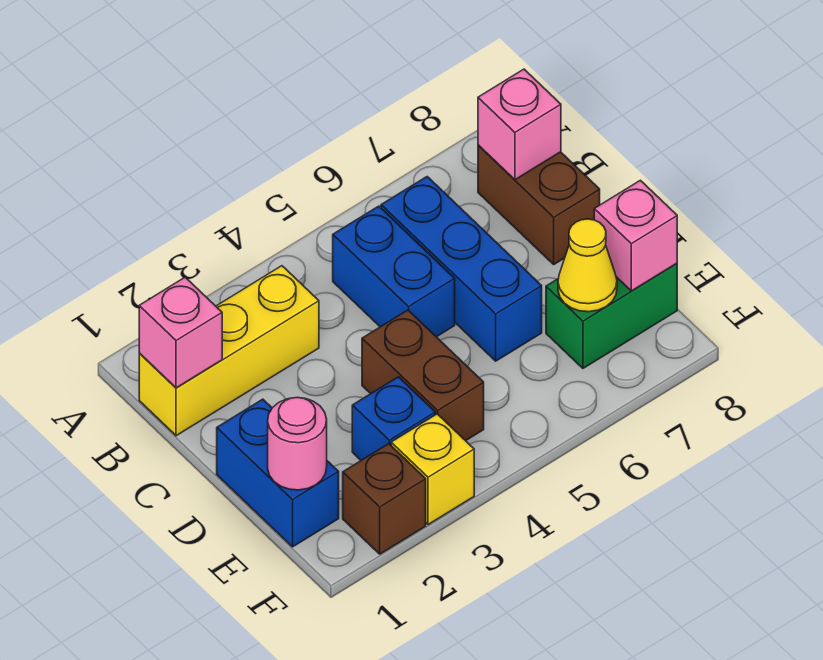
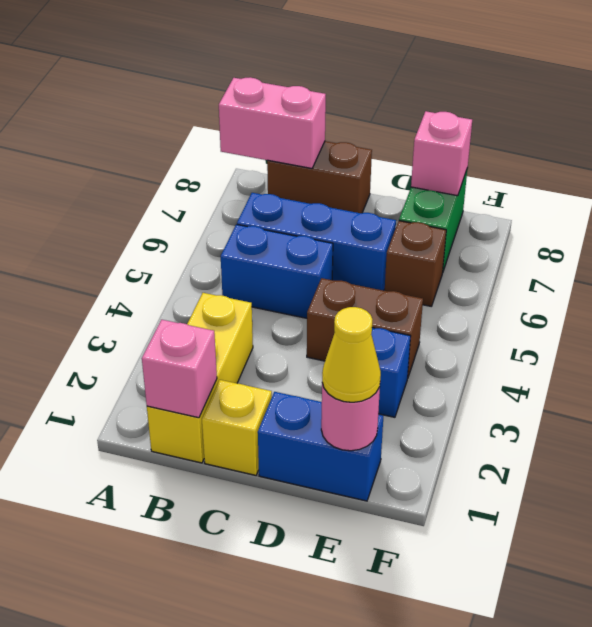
pink brick B8 level 2 -> pink brick A8:B8 level 2
yellow cone E7 level 2 -> yellow cone E1 level 3
brown brick F2 level 1 -> brown brick E6 level 1
yellow brick F3 level 1 -> yellow brick C1 level 1

